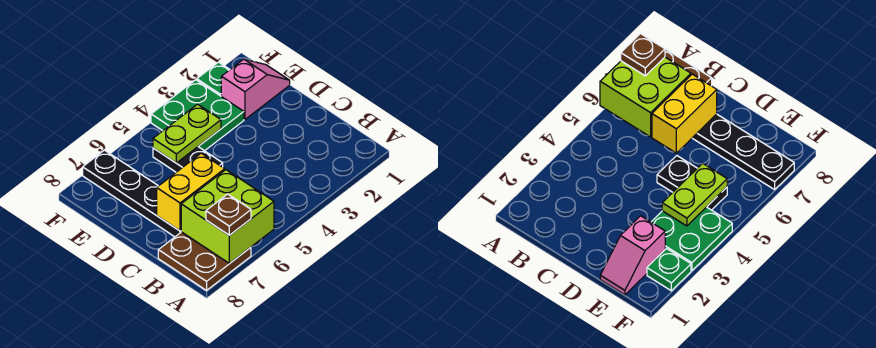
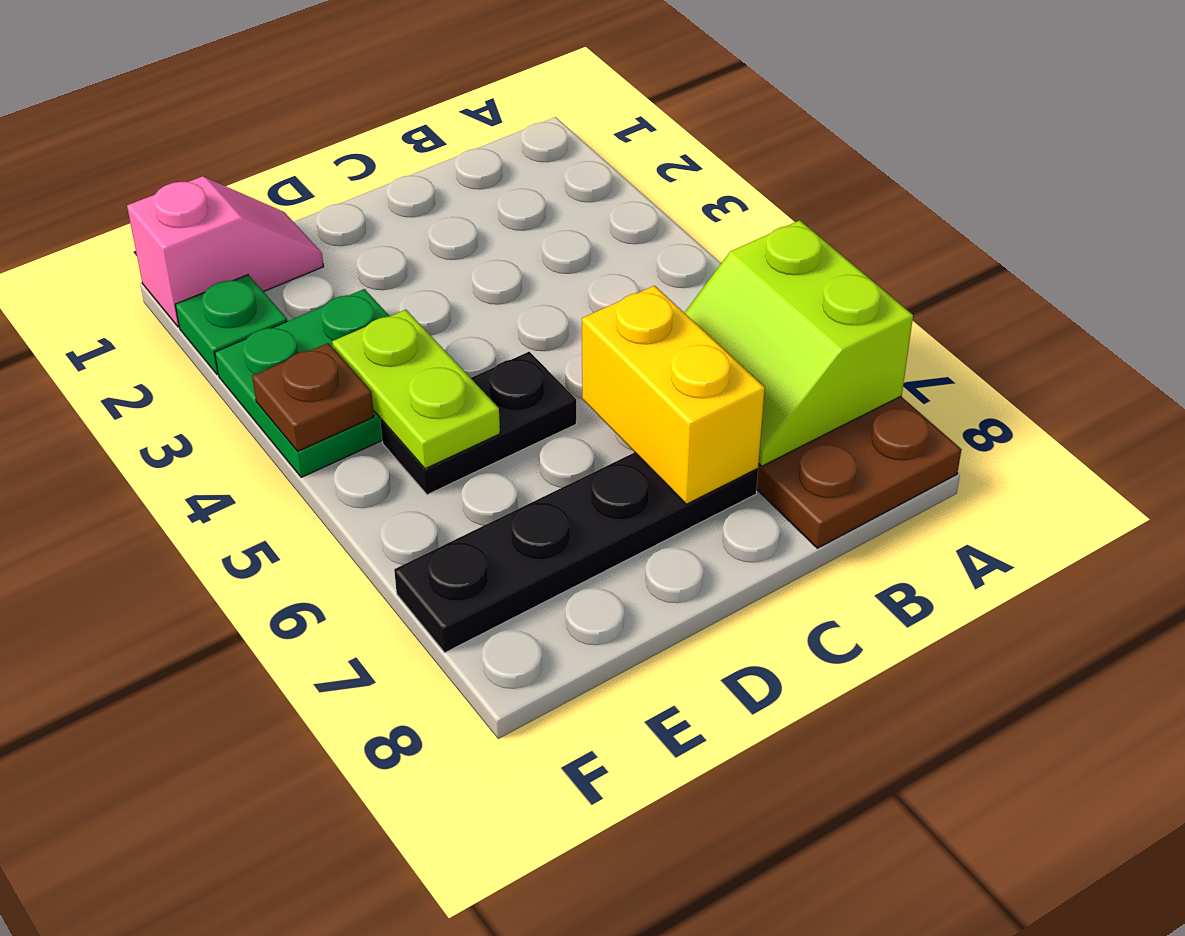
lime brick A6:B7 level 2 -> lime slope A6:B7 level 2 top A
brown plate A7 level 3 -> brown plate F4 level 2
pink slope E1:E2 level 1 top 2 -> pink slope E1:F1 level 1 top F

